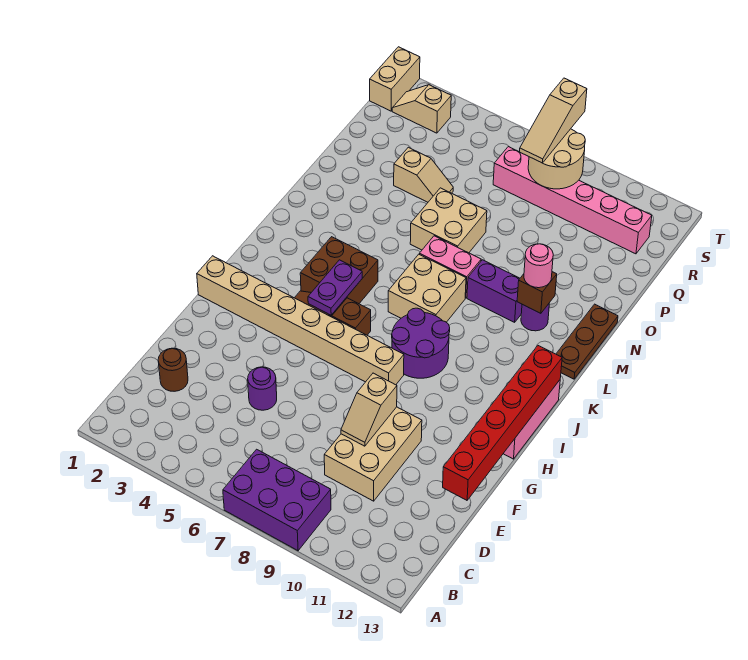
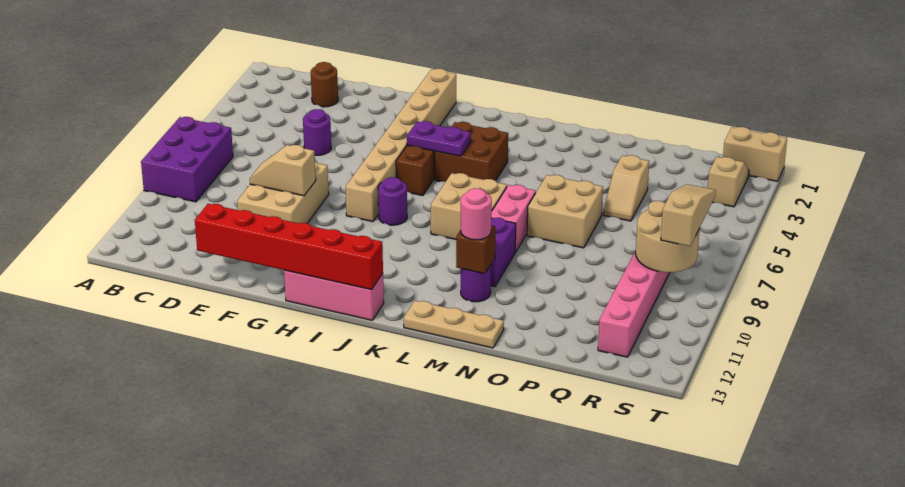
tan brick D9:F10 level 1 -> tan brick E8:F10 level 1
purple round brick I8:J9 level 1 -> purple round brick I8 level 1
brown plate L13:N13 level 1 -> tan plate L13:N13 level 1
tan slope R8:T8 level 3 top T -> tan slope S7:S9 level 3 top 9

